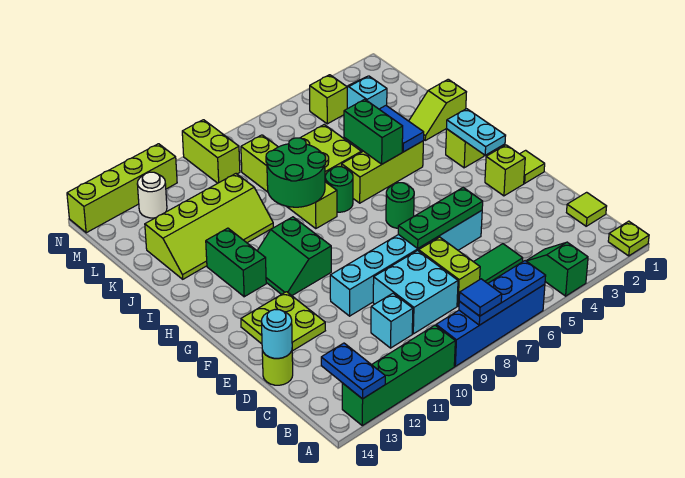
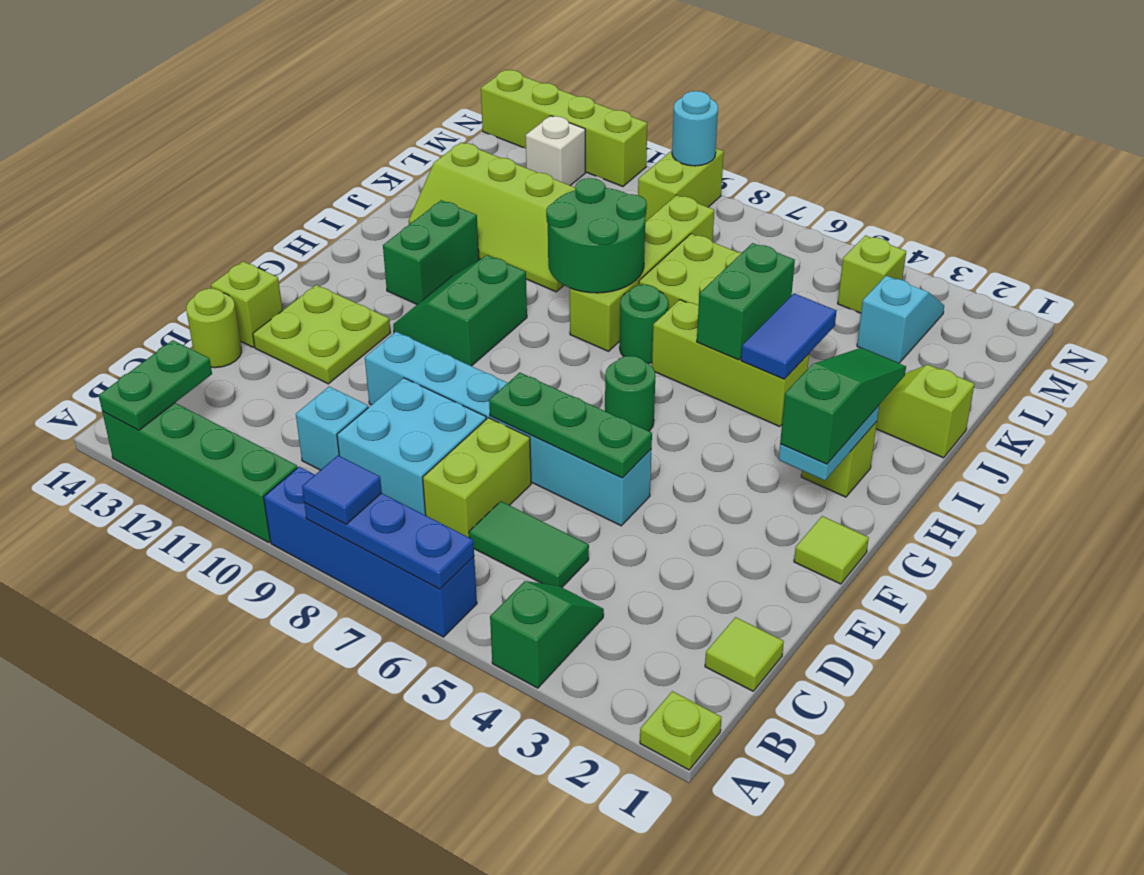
blue plate A13:B13 level 2 -> green plate A13:B13 level 2
cyan round brick D14 level 2 -> cyan round brick N9 level 2
lime brick F2 level 1 -> lime brick E14 level 1
none -> green slope G2:I2 level 3 top G
white round brick M12 level 1 -> white brick M12 level 1

